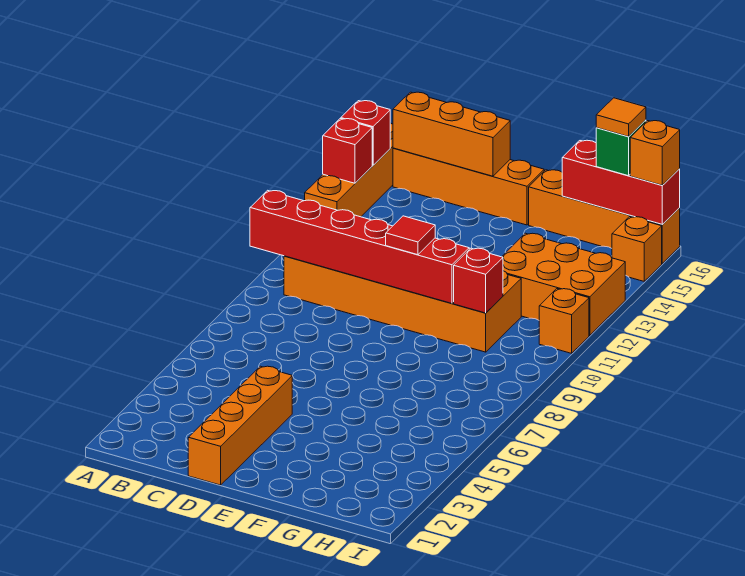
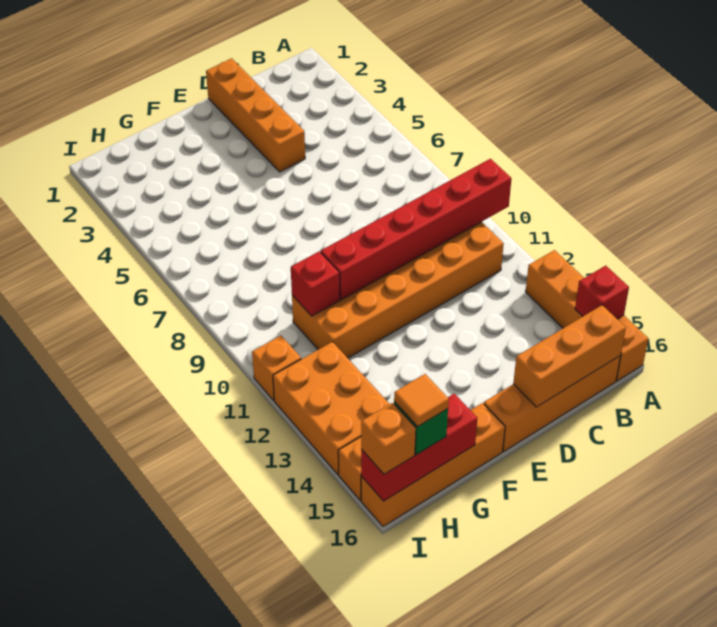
red brick A14 level 2 -> none
red tile E10 level 3 -> none
orange brick G12:I13 level 1 -> orange brick H12:I14 level 1

